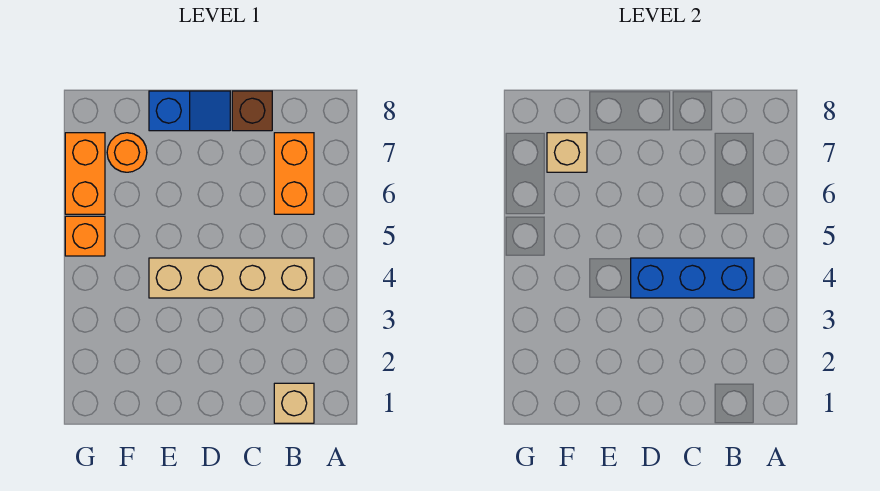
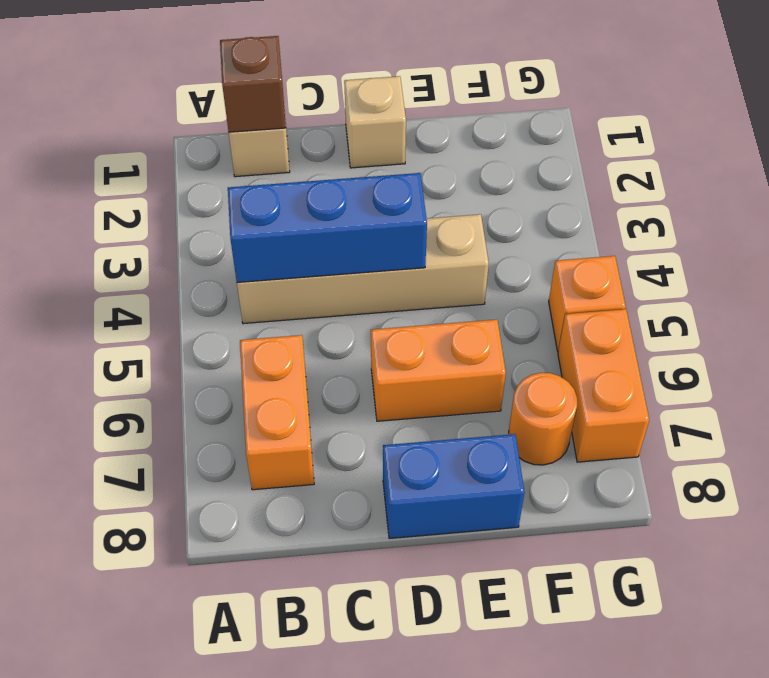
brown brick C8 level 1 -> brown brick B1 level 2
none -> orange brick D6:E6 level 1
blue slope D8:E8 level 1 top E -> blue brick D8:E8 level 1
tan brick F7 level 2 -> tan brick D1 level 1

